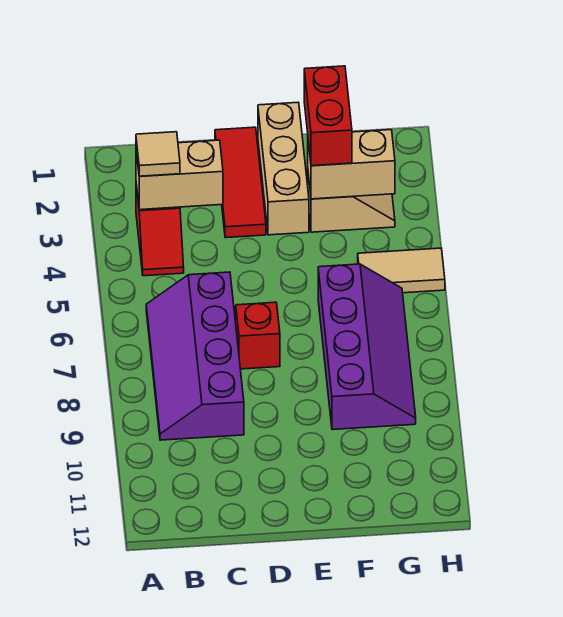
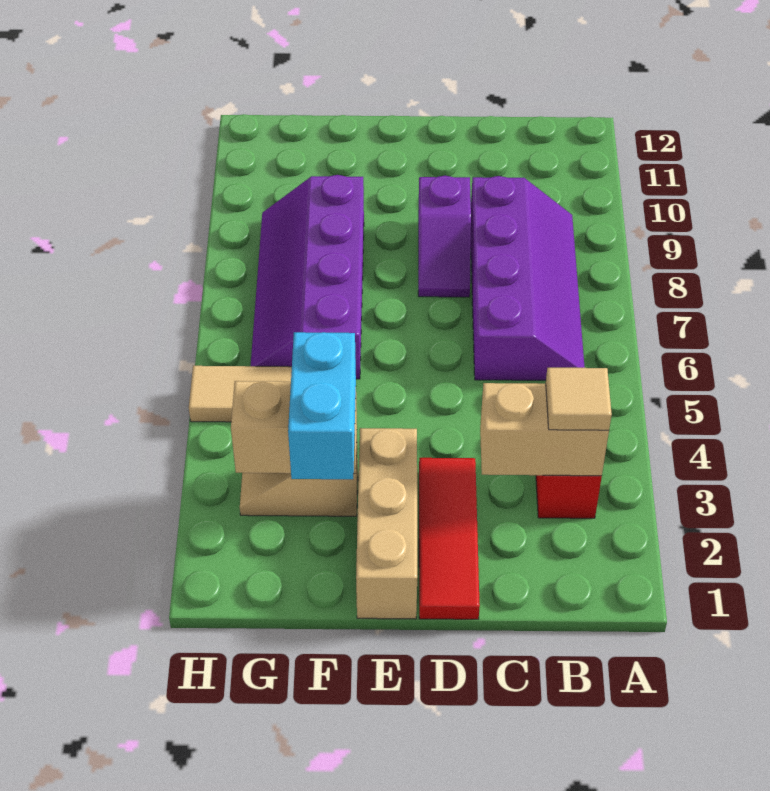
red brick D7 level 1 -> none
none -> purple slope D8:D9 level 1 top 9
red brick F2:F3 level 3 -> cyan brick F2:F3 level 3

